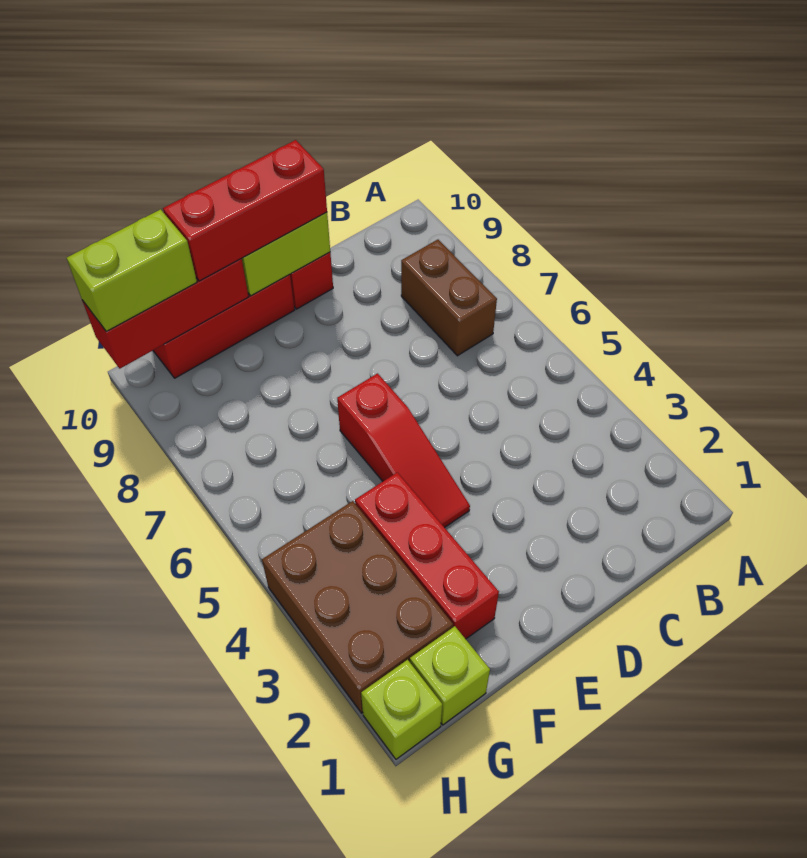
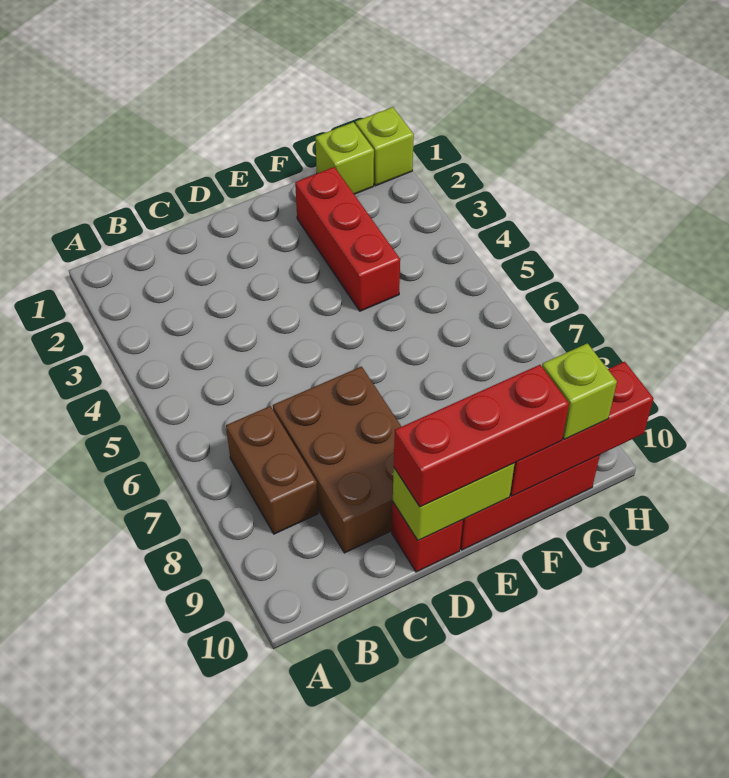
red slope E4:E6 level 1 top 6 -> none
brown brick G2:H4 level 1 -> brown brick C7:D9 level 1
lime brick G10:H10 level 3 -> lime brick G10 level 3

